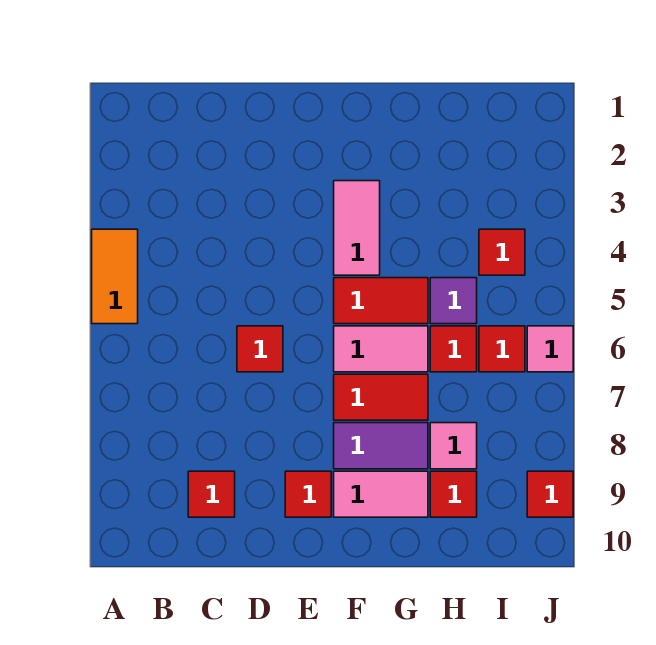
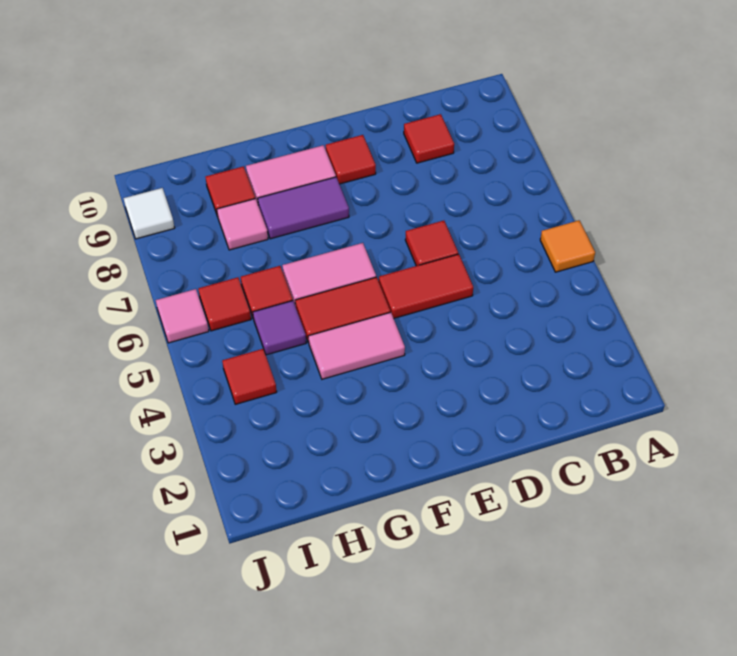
orange tile A4:A5 level 1 -> orange tile A5 level 1
pink tile F3:F4 level 1 -> pink tile F4:G4 level 1
red tile F7:G7 level 1 -> red tile D5:E5 level 1
red tile J9 level 1 -> white tile J9 level 1

